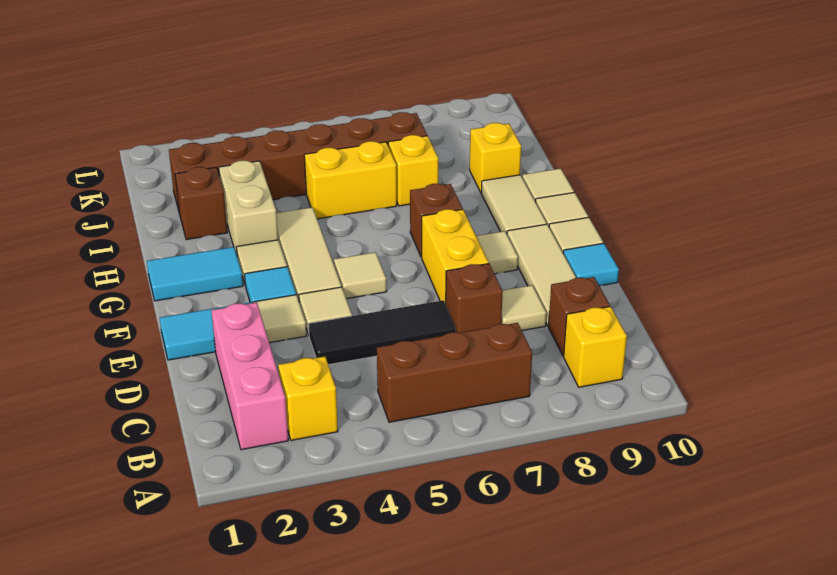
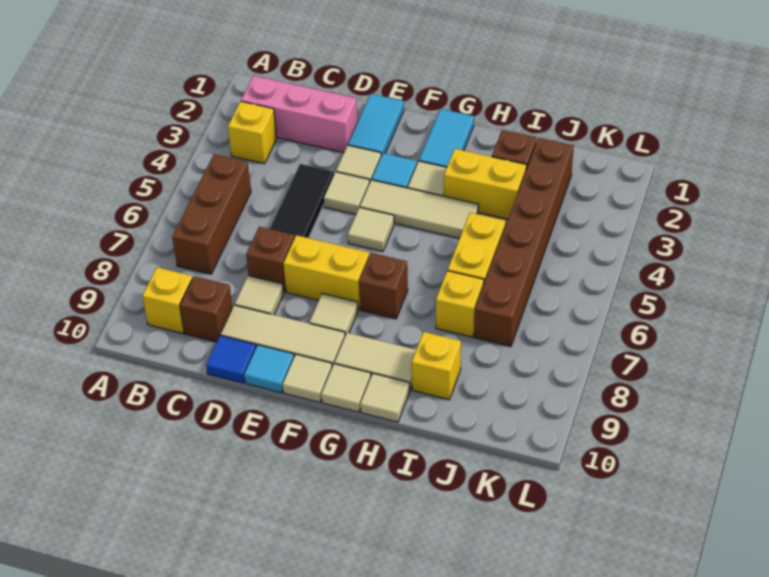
none -> blue tile D10 level 1
tan brick H3:I3 level 1 -> yellow brick H3:I3 level 1

